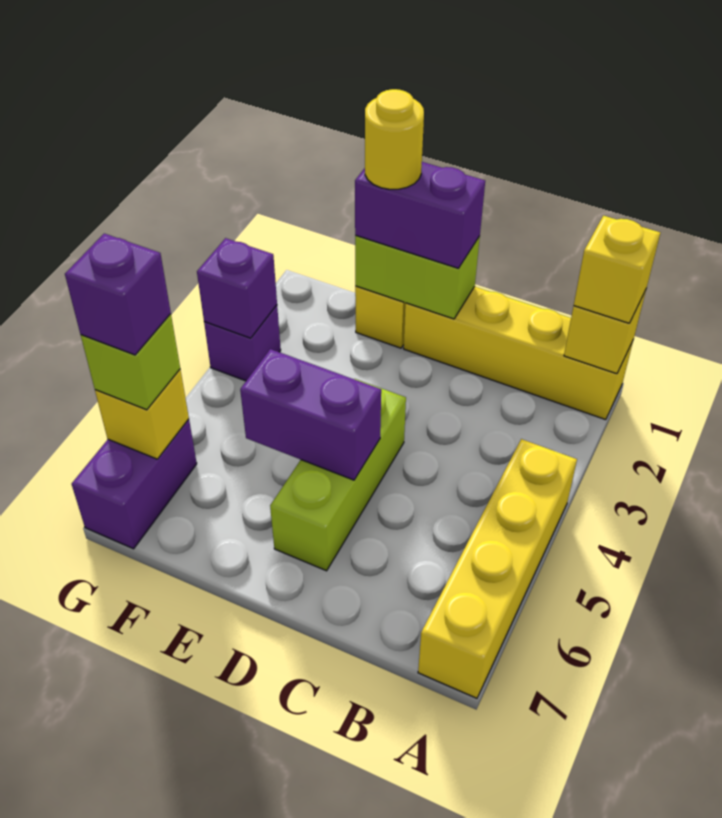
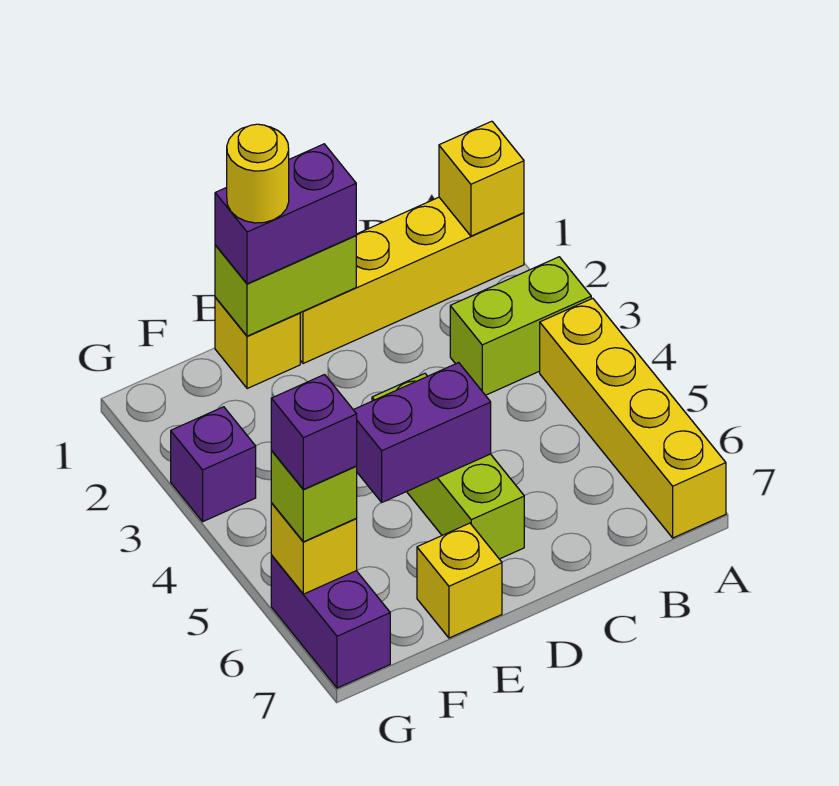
yellow brick A1 level 3 -> yellow brick E7 level 1
none -> lime brick A3:B3 level 1
purple brick G3 level 2 -> none

